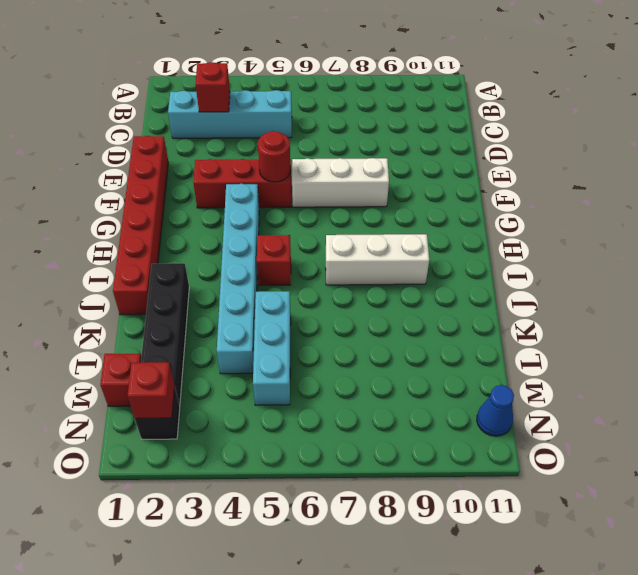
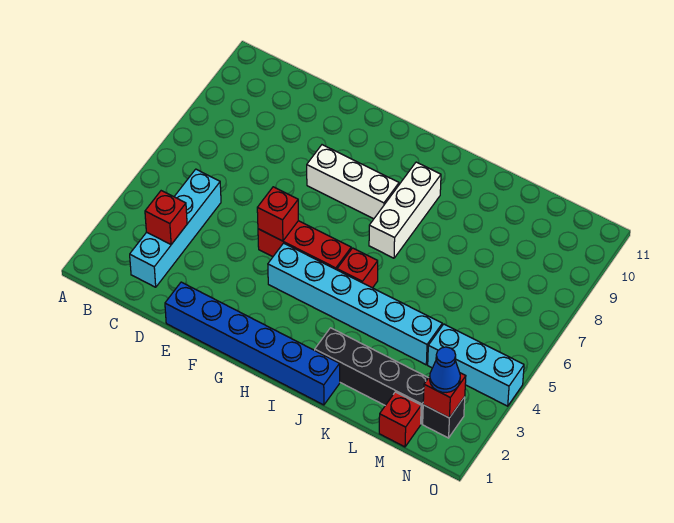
red brick E1:J1 level 1 -> blue brick E1:J1 level 1
red brick F3:F5 level 1 -> red brick F5:H5 level 1
red round brick F5 level 2 -> red brick F5 level 2
white brick F6:F8 level 1 -> white brick F8:H8 level 1
cyan brick K5:M5 level 1 -> cyan brick M4:O4 level 1
blue cone N11 level 1 -> blue cone N2 level 3

